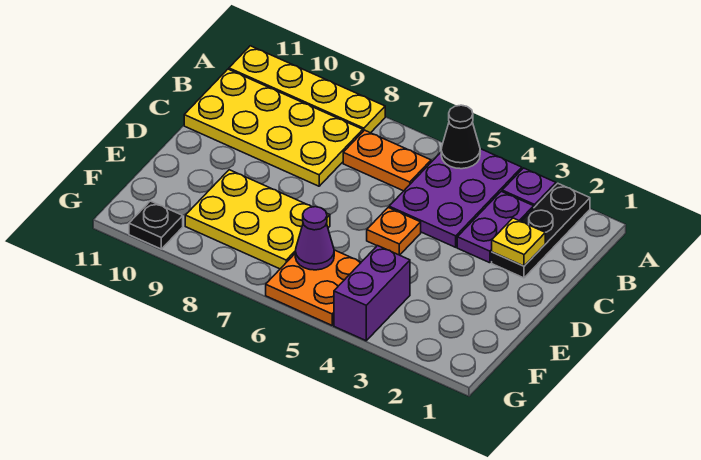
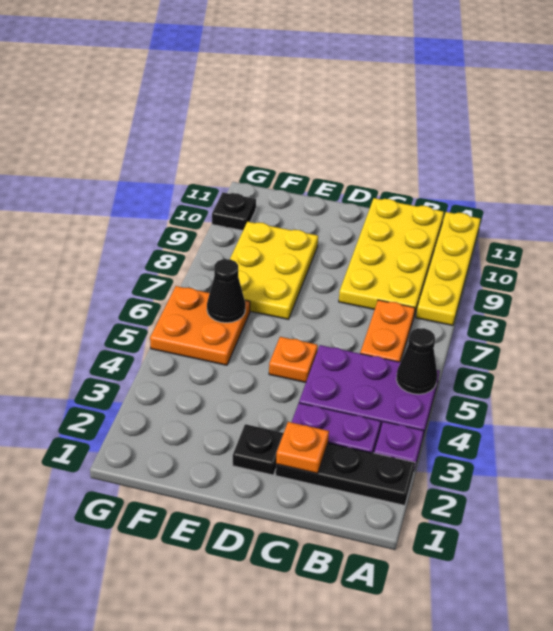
yellow plate C2 level 2 -> orange plate C2 level 2
none -> black plate D2 level 1
purple brick F4:G4 level 1 -> none
purple cone F6 level 2 -> black cone F6 level 2

